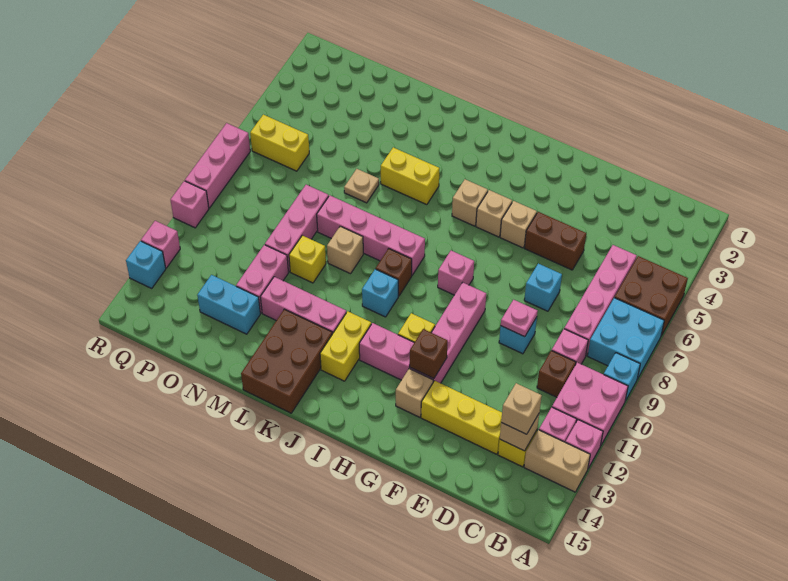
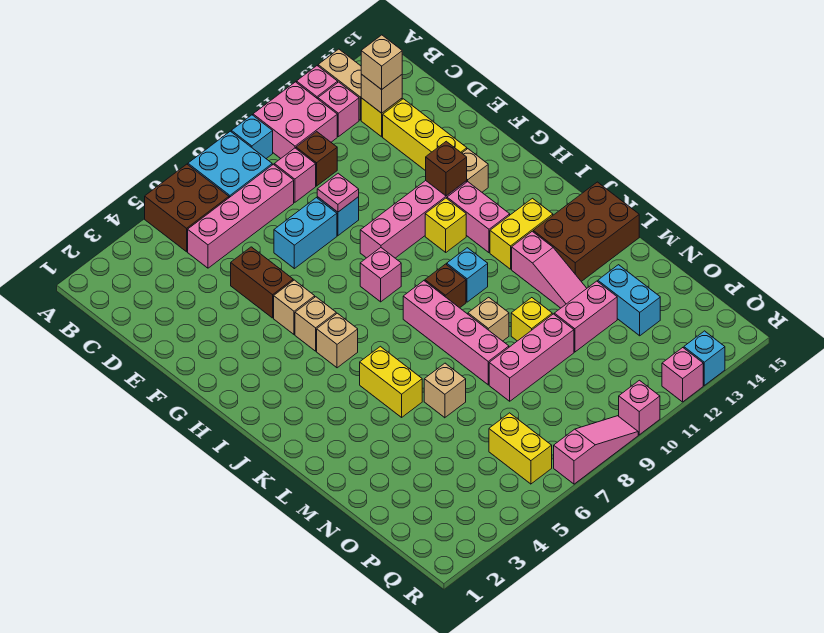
cyan brick E7 level 1 -> cyan brick E7:E8 level 1
pink brick K12:M12 level 1 -> pink slope K12:M12 level 1 top K
tan plate M6 level 1 -> tan brick M6 level 1
pink brick R7:R9 level 1 -> pink slope R7:R9 level 1 top 7

